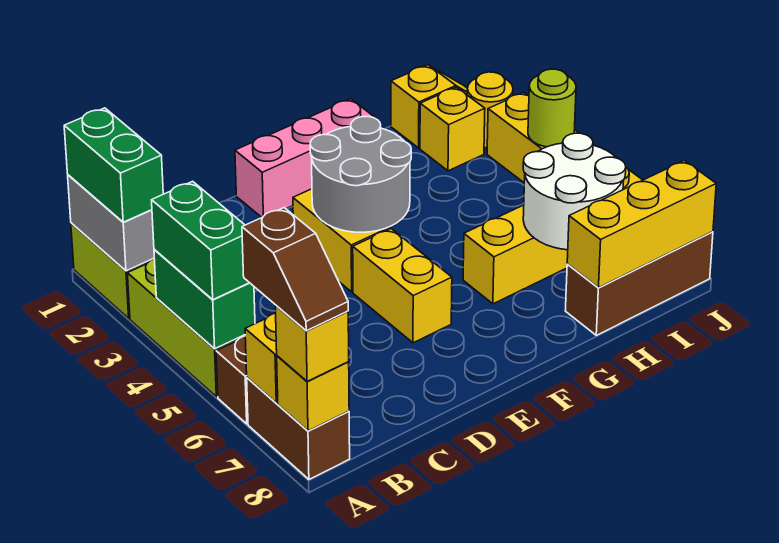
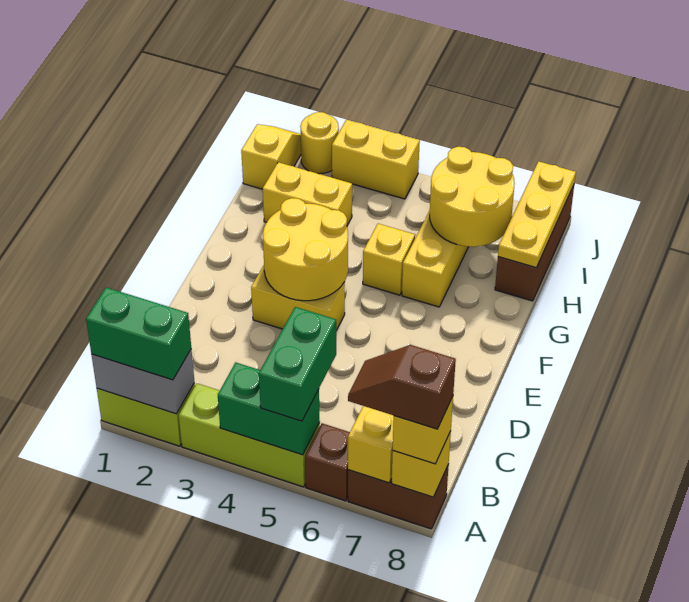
green brick A4:A5 level 3 -> green brick A5:B5 level 3
brown slope A7:A8 level 4 top 7 -> brown slope A7:A8 level 4 top 8
pink brick E1:G1 level 1 -> none
grey round brick E3:F4 level 2 -> yellow round brick E3:F4 level 2
yellow brick E5:E6 level 1 -> yellow brick H2:H3 level 1
white round brick H6:I7 level 2 -> yellow round brick H6:I7 level 2
yellow brick H8:J8 level 2 -> yellow plate H8:J8 level 2
yellow brick I2 level 1 -> yellow brick G5 level 1
lime round brick J4 level 2 -> none

